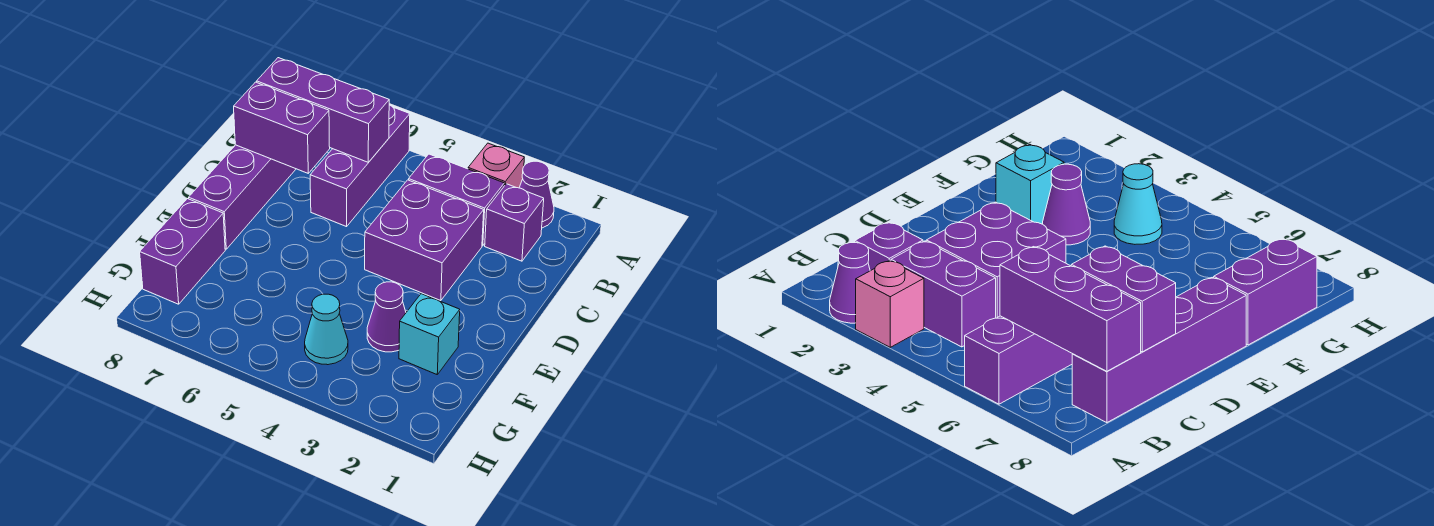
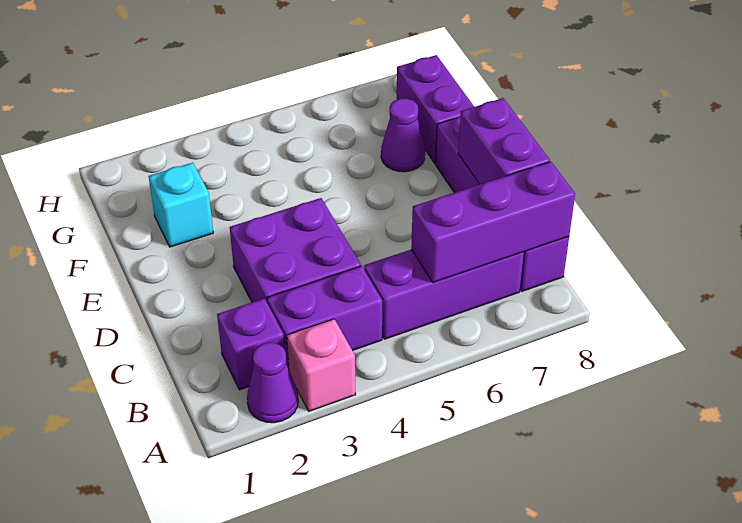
purple brick A6:C6 level 1 -> purple brick B5:B7 level 1
purple brick C7:C8 level 2 -> purple brick C8:D8 level 2
purple cone F3 level 1 -> purple cone F7 level 1
cyan cone G4 level 1 -> none

